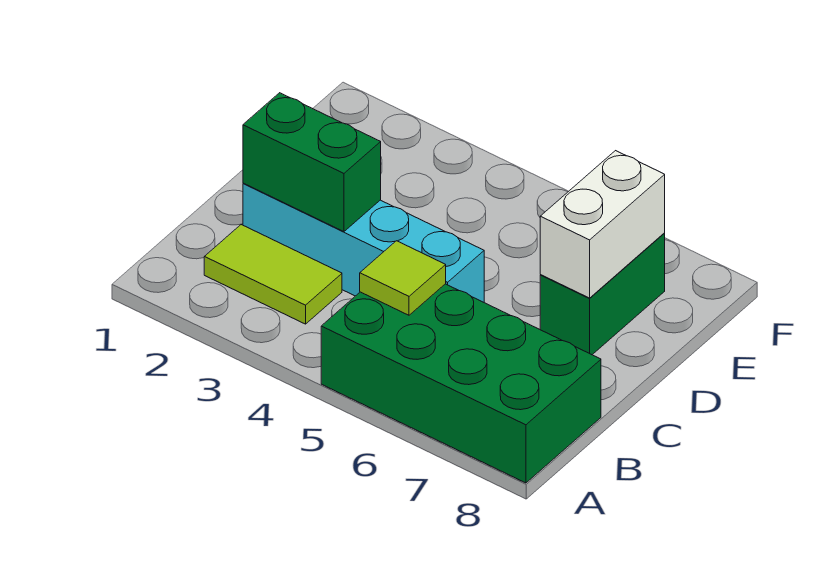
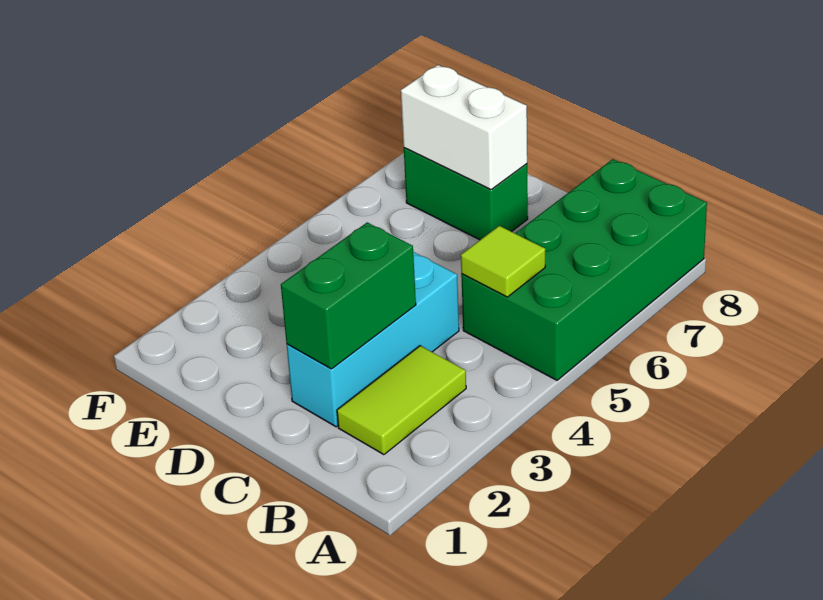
cyan brick C2:C5 level 1 -> cyan brick C2:C4 level 1

